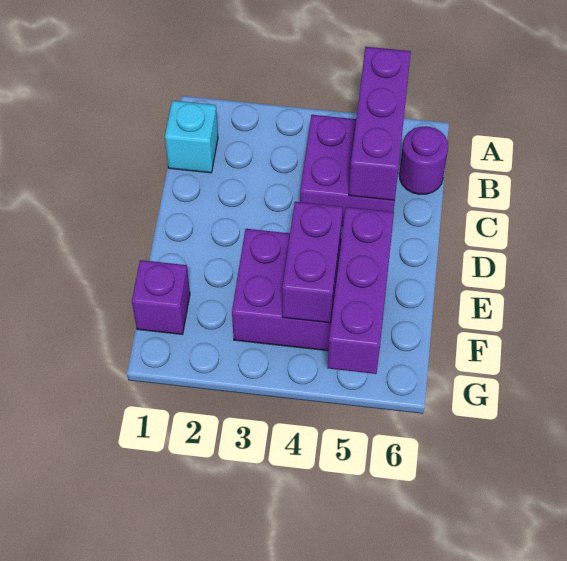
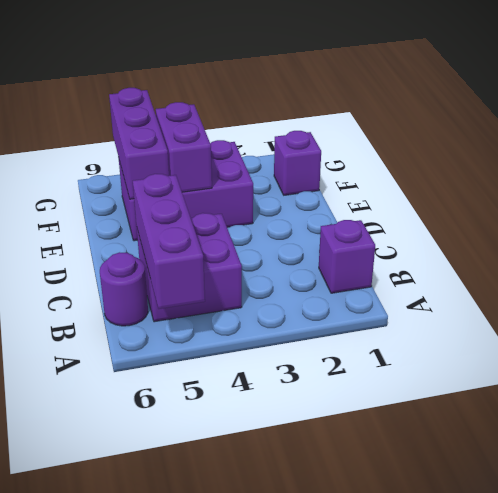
cyan brick B1 level 1 -> purple brick B1 level 1

